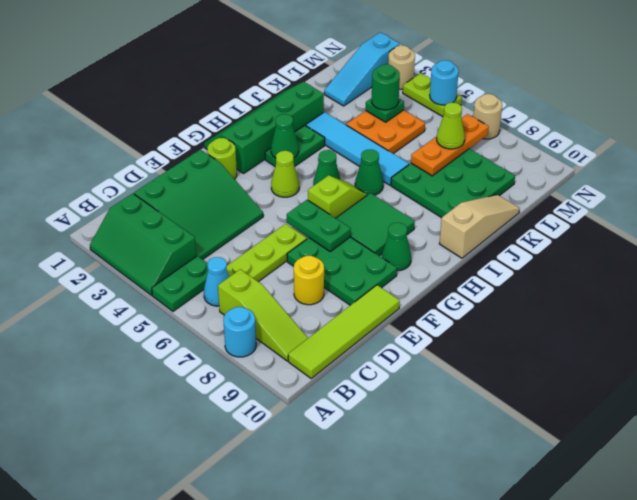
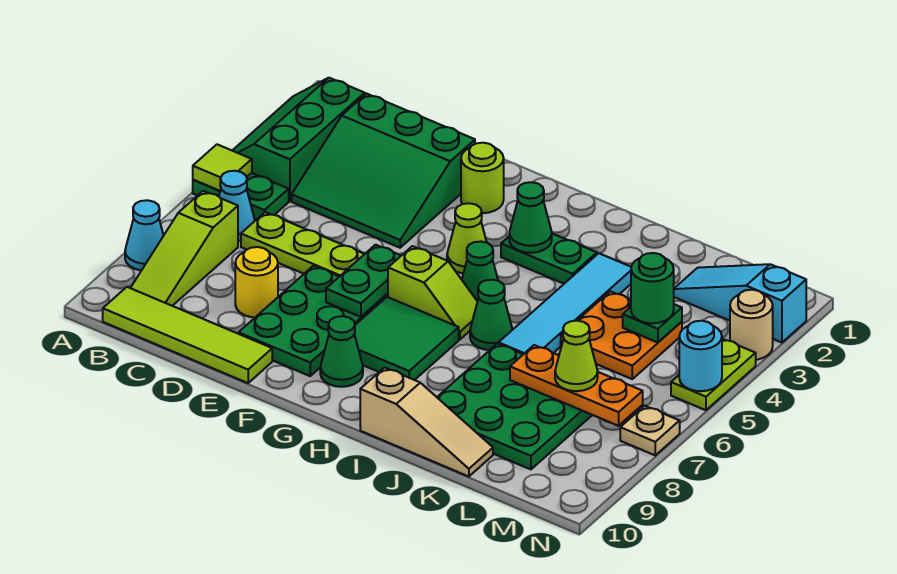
none -> lime tile A5 level 2
cyan round brick A8 level 1 -> cyan cone A8 level 1
green slope G1:J2 level 1 top 2 -> none
tan round brick N7 level 1 -> tan plate N7 level 1

